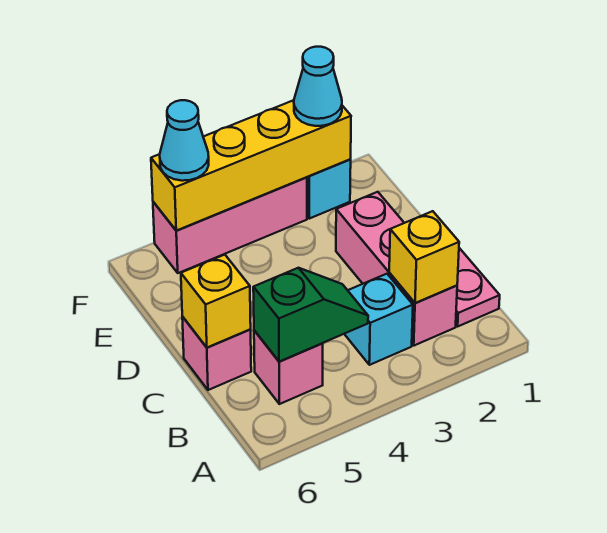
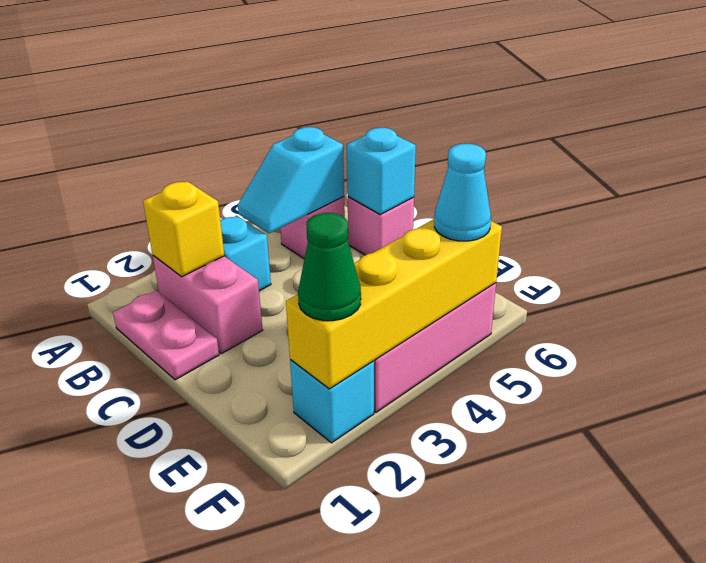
pink brick B2:D2 level 1 -> pink brick B2:C2 level 1
green slope B4:B5 level 2 top 5 -> cyan slope B4:B5 level 2 top 5
yellow brick C6 level 2 -> cyan brick C6 level 2
cyan cone F2 level 3 -> green cone F2 level 3

